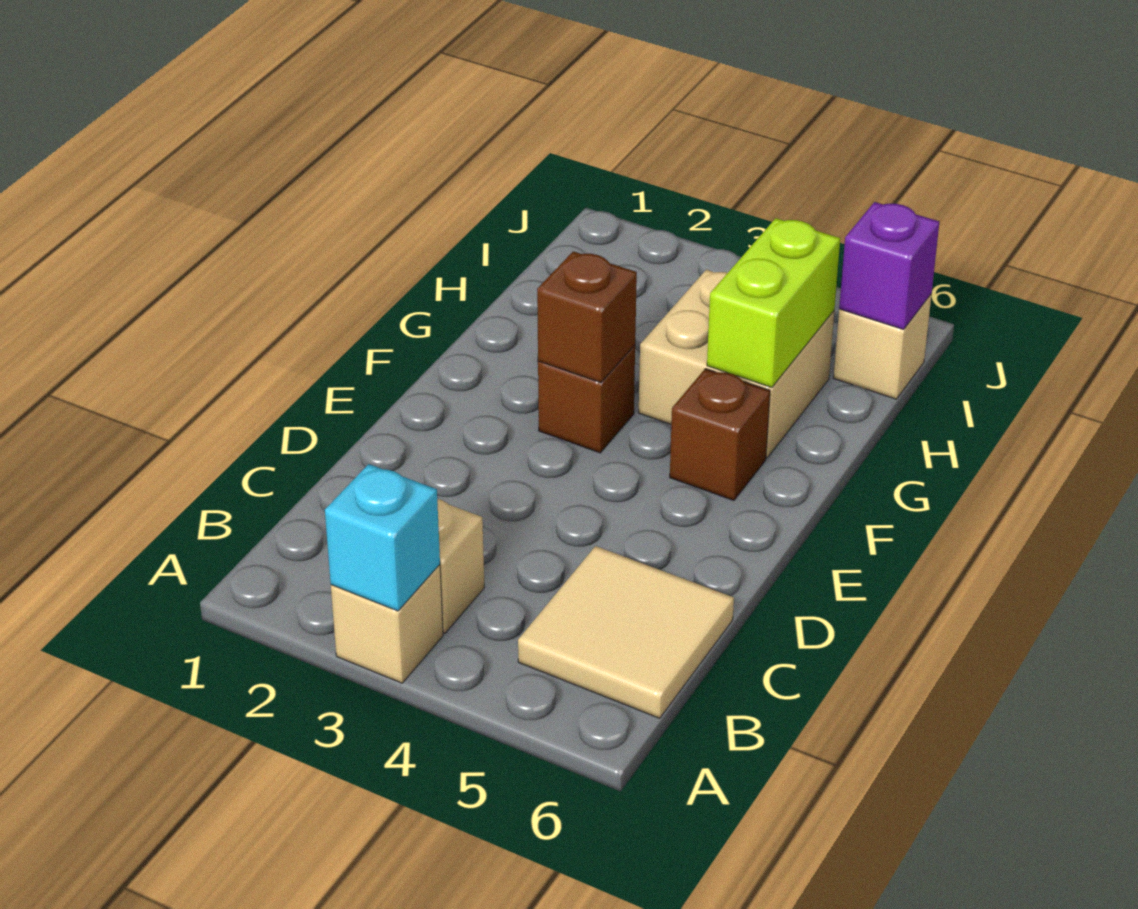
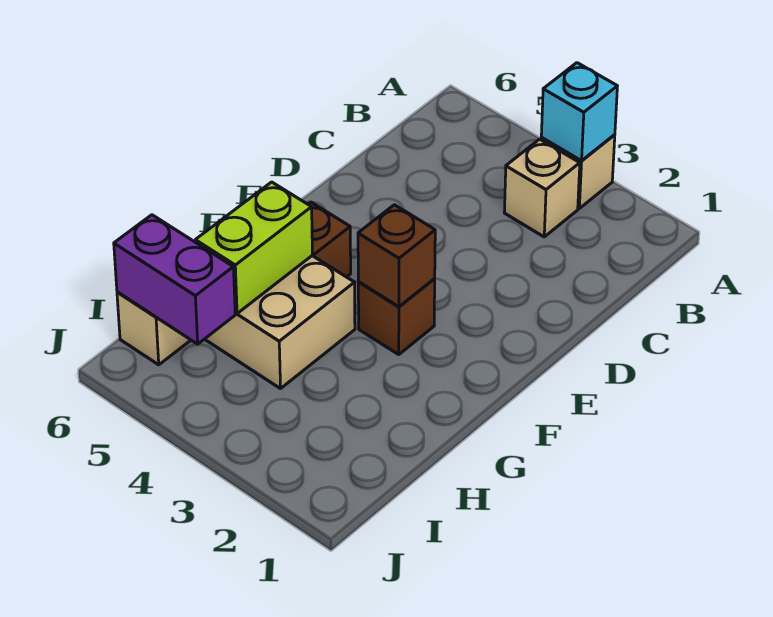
tan tile B5:C6 level 1 -> none
purple brick I6 level 2 -> purple brick I5:I6 level 2

